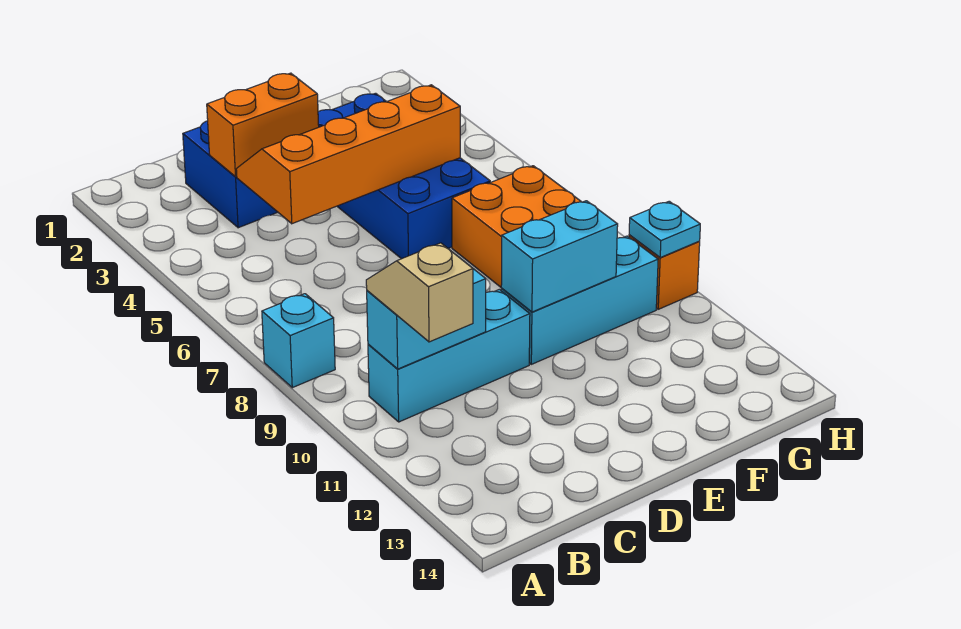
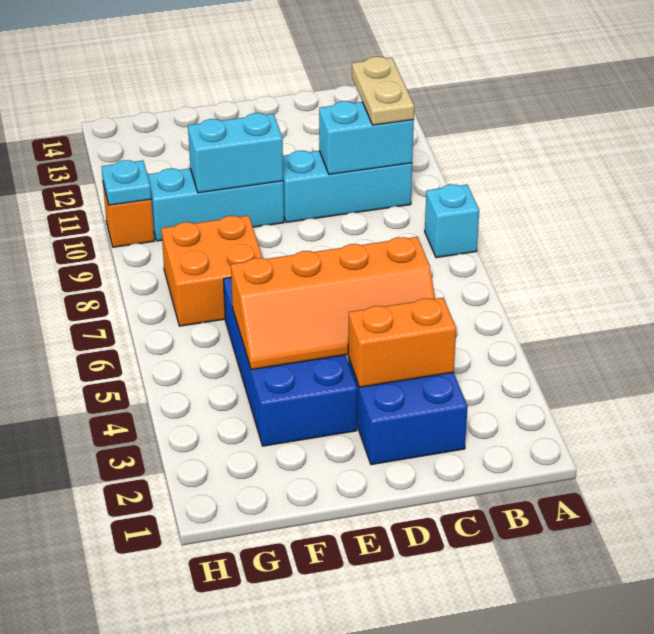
tan slope B10:B11 level 3 top 11 -> tan plate B10:B11 level 3

